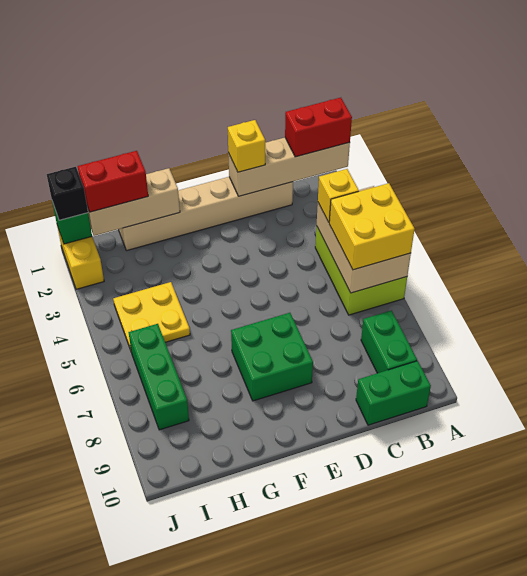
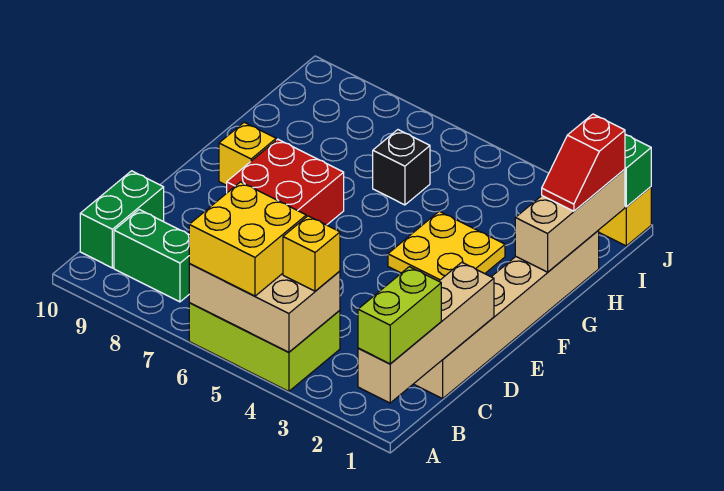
red brick A1:B1 level 3 -> lime brick A1:B1 level 3
yellow brick D1 level 3 -> yellow brick F9 level 1
green brick E7:F8 level 1 -> red brick E7:F8 level 1
red brick H1:I1 level 3 -> red slope H1:I1 level 3 top I
yellow plate H4:I5 level 1 -> yellow plate F3:G4 level 1
green brick I6:I8 level 1 -> none
black brick J1 level 3 -> black brick H6 level 1

